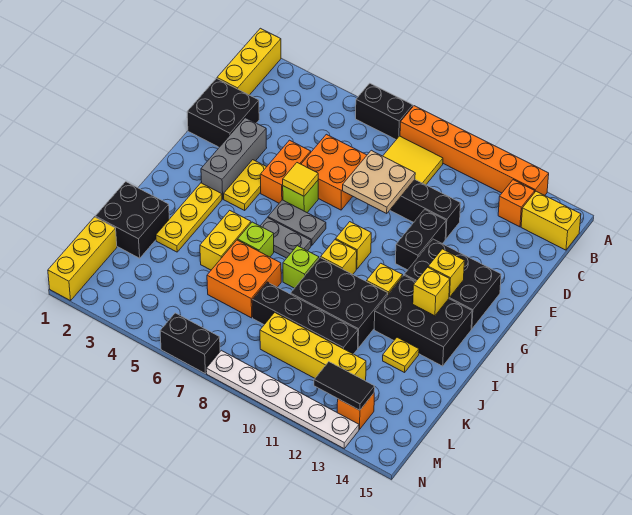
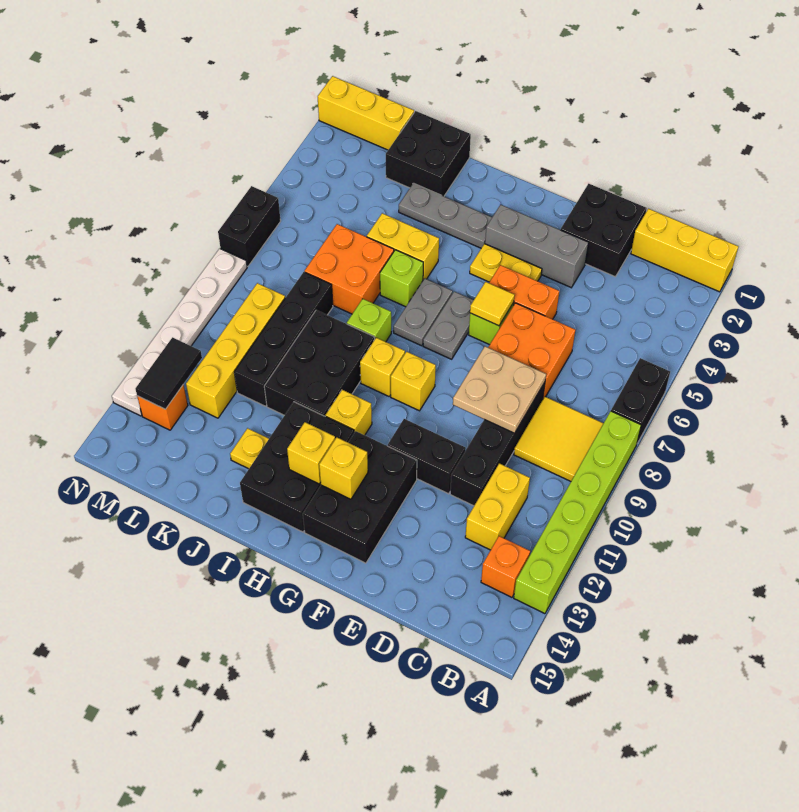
orange brick A8:A13 level 1 -> lime brick A8:A13 level 1
yellow brick B14:B15 level 1 -> yellow brick C11:C12 level 1
yellow plate H3:J3 level 1 -> grey plate H3:J3 level 1

